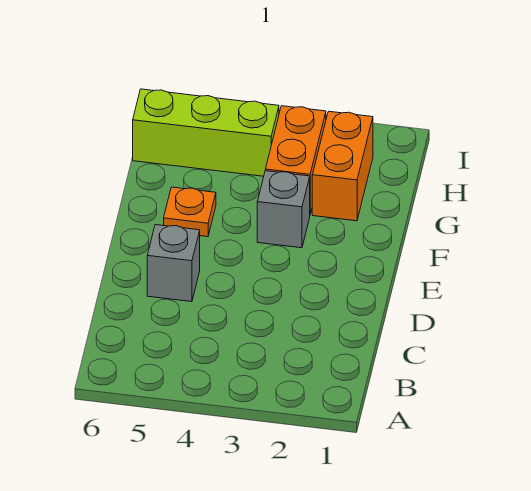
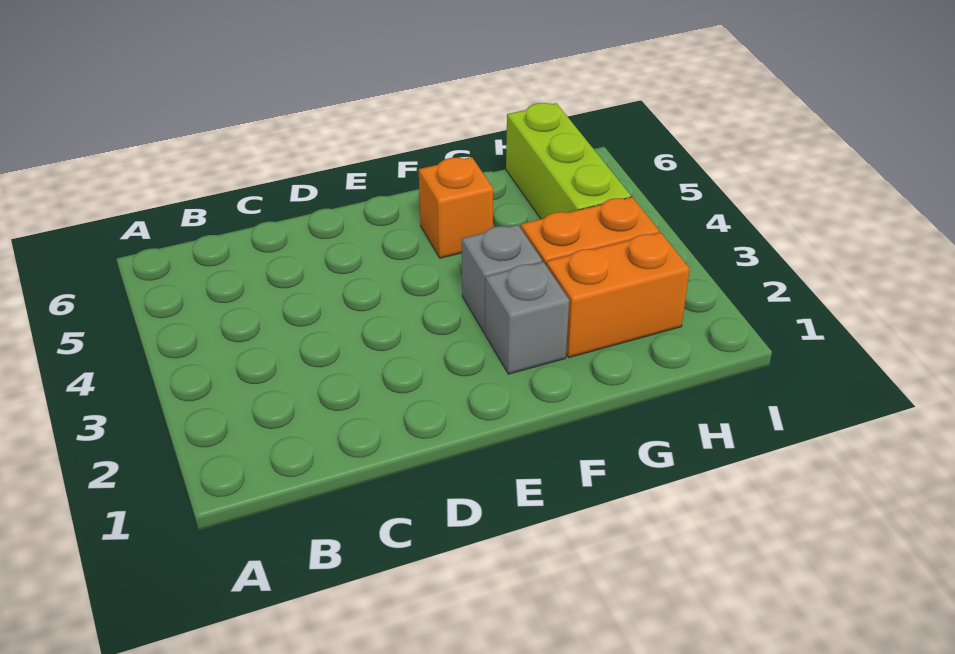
grey brick D5 level 1 -> grey brick F2 level 1
orange plate F5 level 1 -> orange brick F5 level 1

